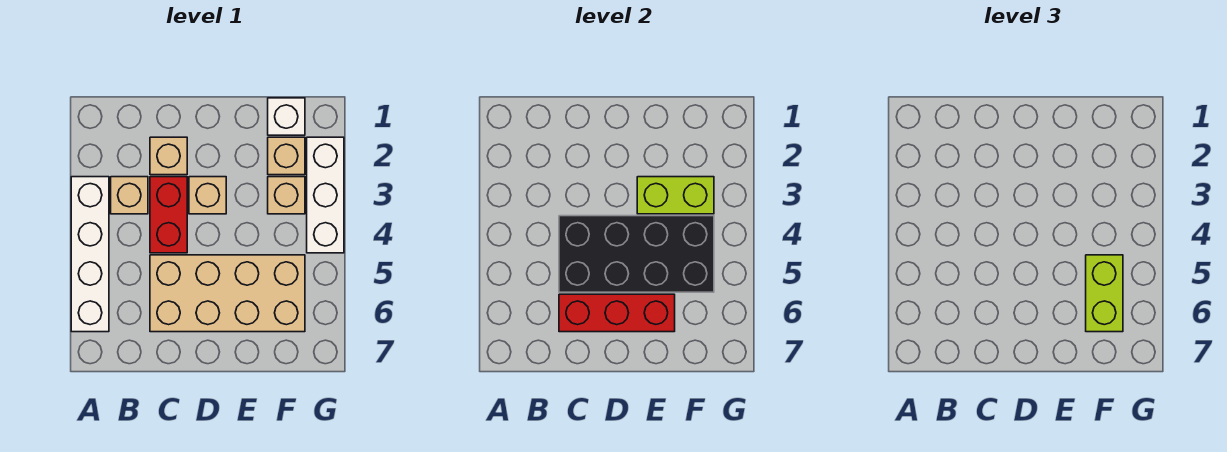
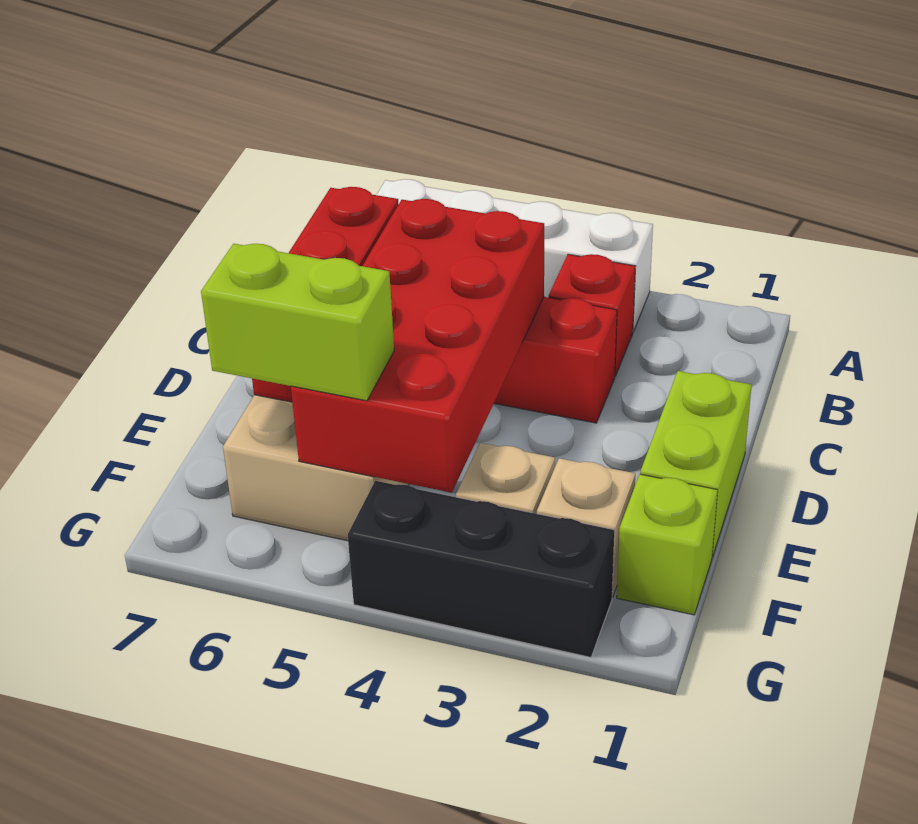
tan brick B3 level 1 -> red brick B3 level 1
tan brick C2 level 1 -> none
black brick C4:F5 level 2 -> red brick C4:F5 level 2
tan brick D3 level 1 -> none
lime brick E3:F3 level 2 -> lime brick D1:E1 level 1
white brick F1 level 1 -> lime brick F1 level 1
white brick G2:G4 level 1 -> black brick G2:G4 level 1

